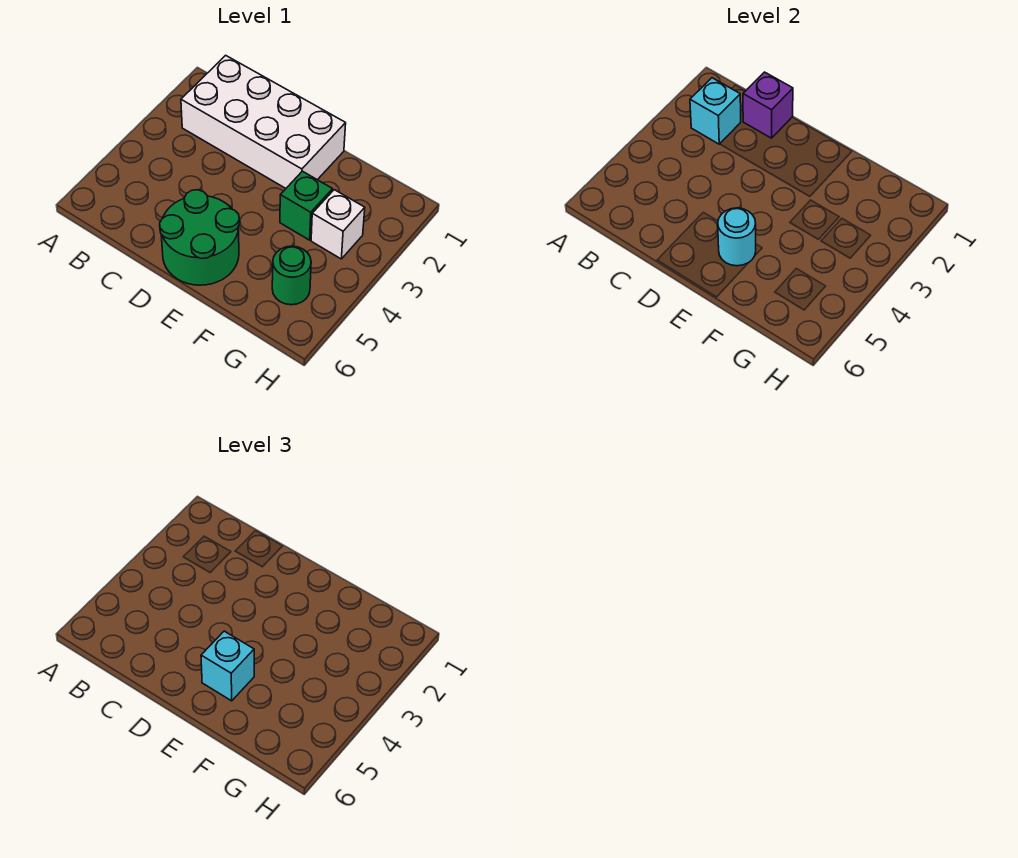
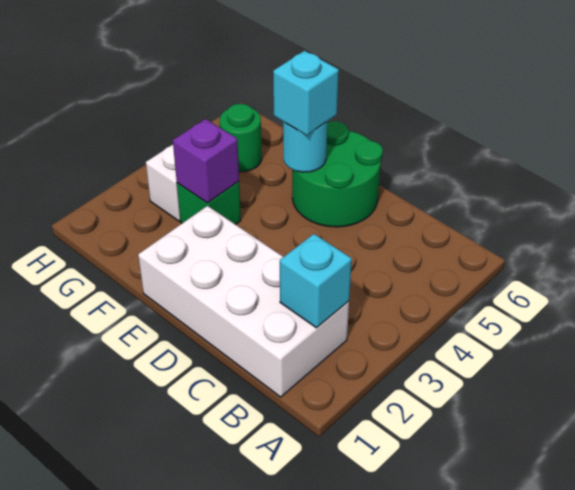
purple brick C1 level 2 -> purple brick F3 level 2

